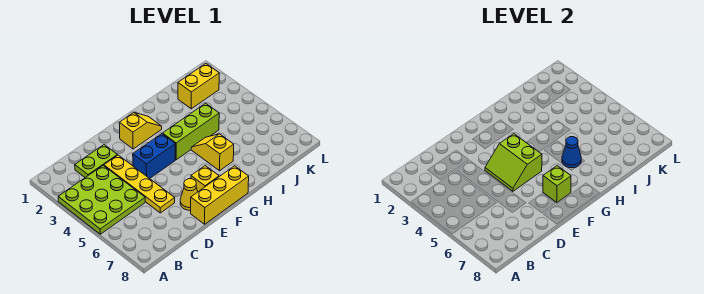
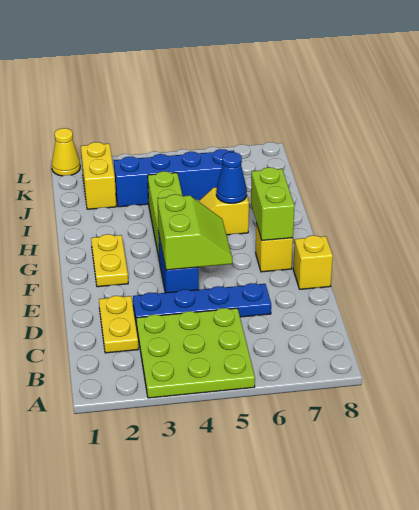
lime plate C2:D2 level 1 -> yellow plate C2:D2 level 1
yellow plate D3:D6 level 1 -> blue plate D3:D6 level 1
lime slope E4:F5 level 2 top F -> lime slope E4:F5 level 2 top 4
yellow cone E7 level 1 -> yellow cone L1 level 1
yellow brick E8:G8 level 1 -> yellow brick E8 level 1
yellow slope F2:G2 level 1 top F -> yellow plate F2:G2 level 1
lime brick F7 level 2 -> lime brick F7:G7 level 2
none -> blue brick J3:J6 level 1

